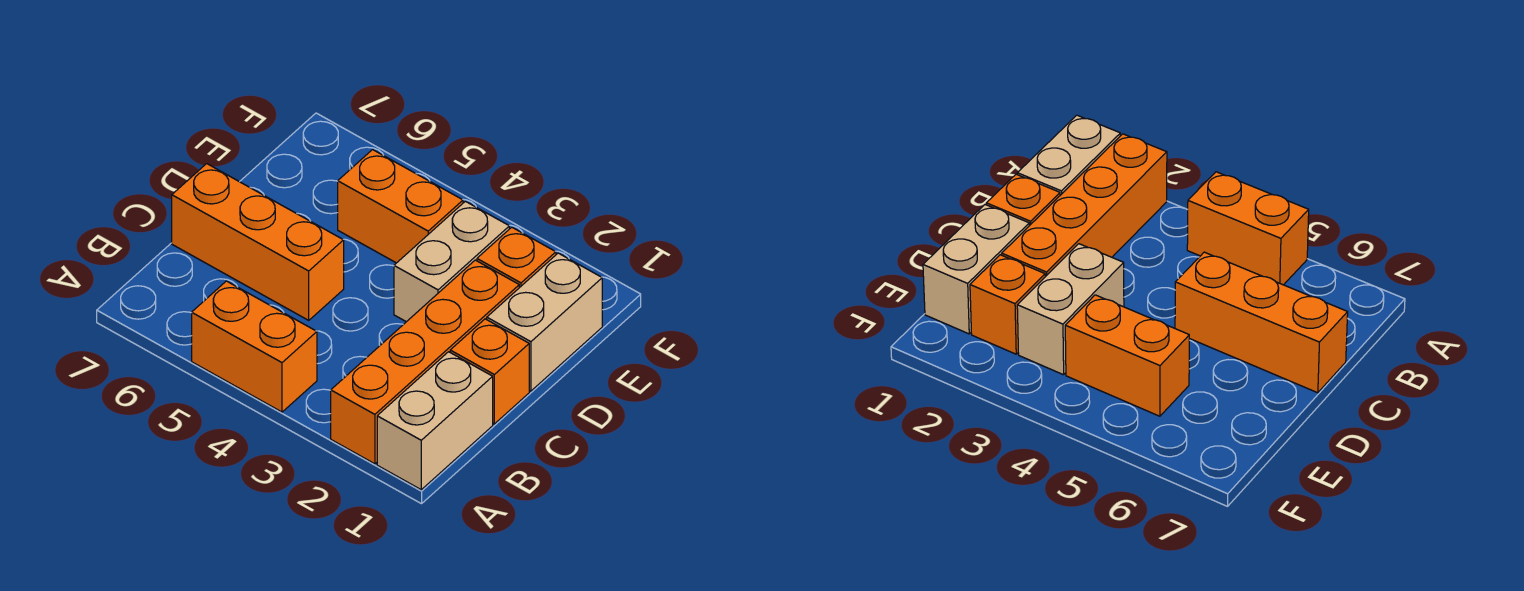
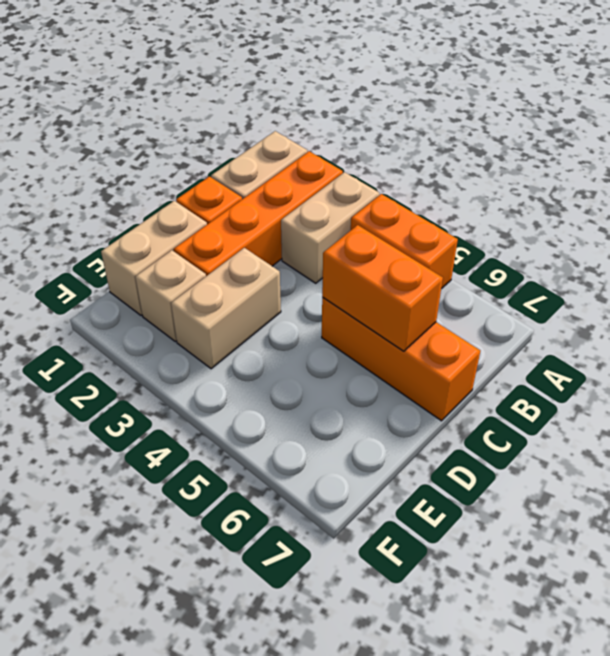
none -> tan brick A3:B3 level 1
orange brick E2 level 1 -> tan brick E2 level 1
orange brick E4:E5 level 1 -> orange brick C5:C6 level 2

